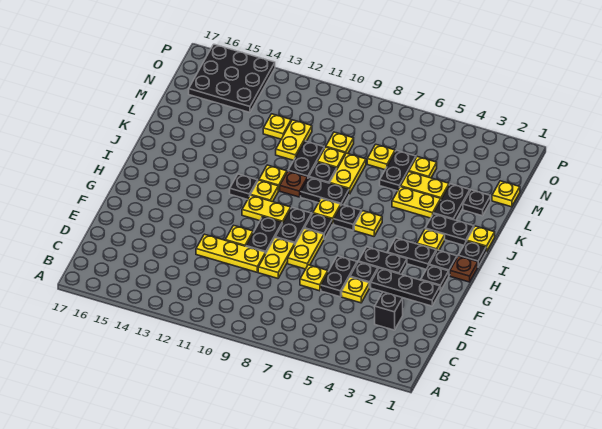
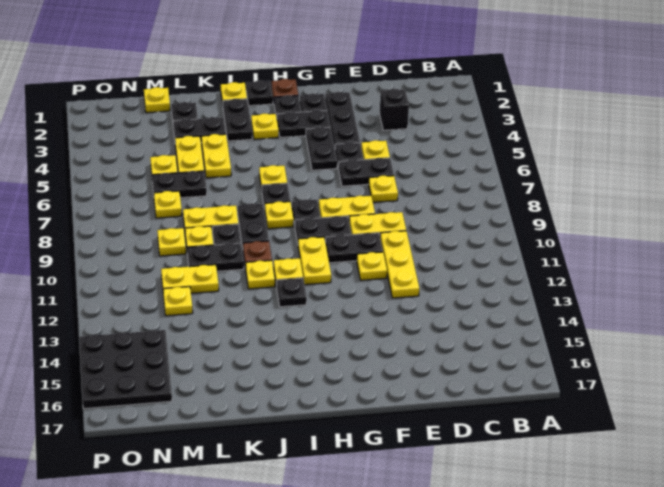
black plate H3:H4 level 1 -> black plate G3:H3 level 1

